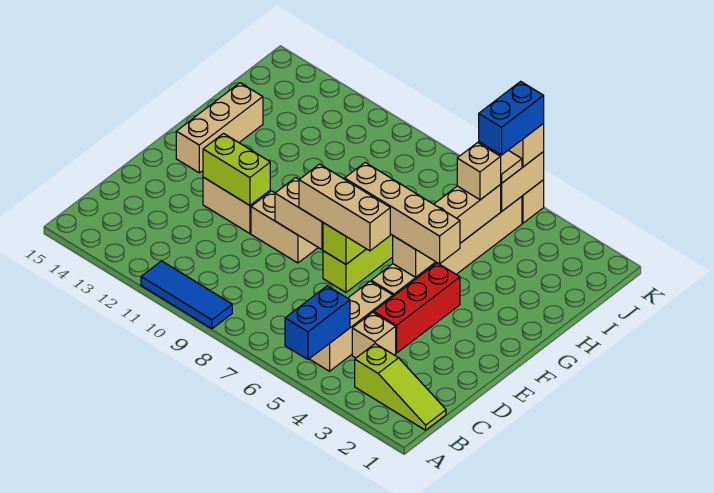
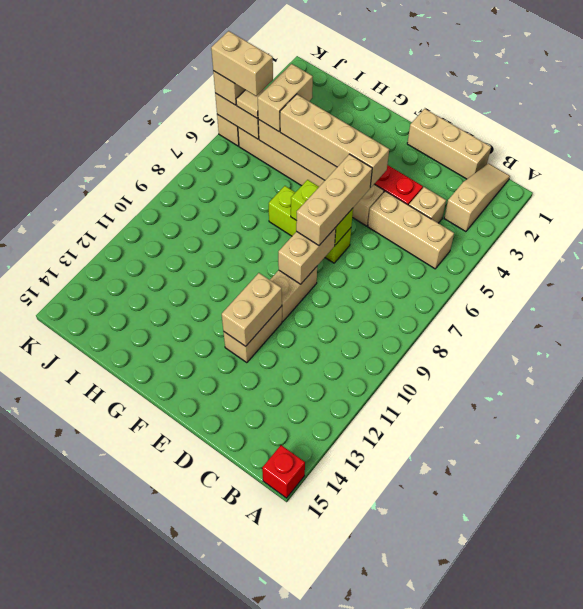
blue brick A5:B5 level 2 -> none
blue tile A9:A11 level 1 -> none
none -> red brick A15 level 1
lime slope B1:B3 level 1 top 3 -> tan slope B1:B3 level 1 top 3
lime brick E11:E12 level 2 -> tan brick E11:E12 level 2
tan brick F4:F7 level 3 -> tan brick E5:H5 level 3
tan brick F14:H14 level 1 -> tan brick C1:E1 level 1
tan brick I5 level 3 -> tan brick I4:I5 level 3
blue brick J5:K5 level 4 -> tan brick J5:K5 level 4

